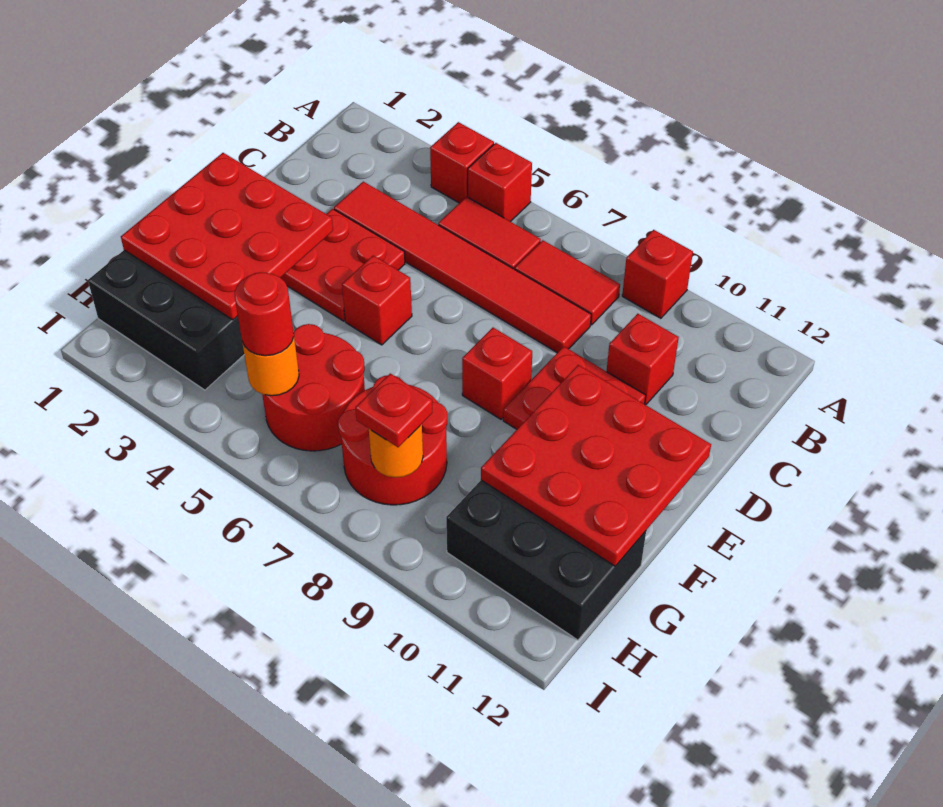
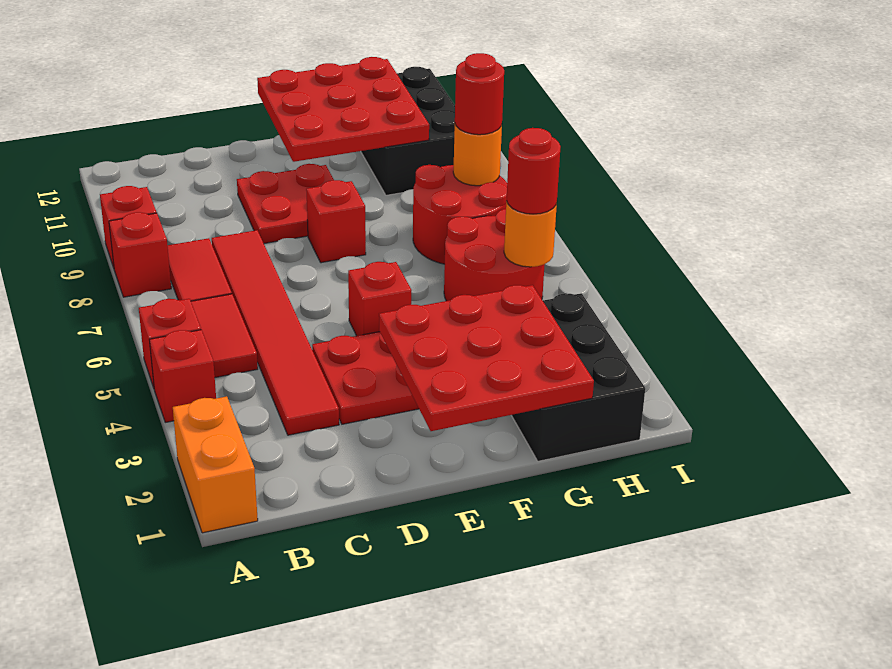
none -> orange brick A1:A2 level 1
red brick C10 level 1 -> red brick A8 level 1
red plate H8 level 3 -> red round brick H8 level 3

